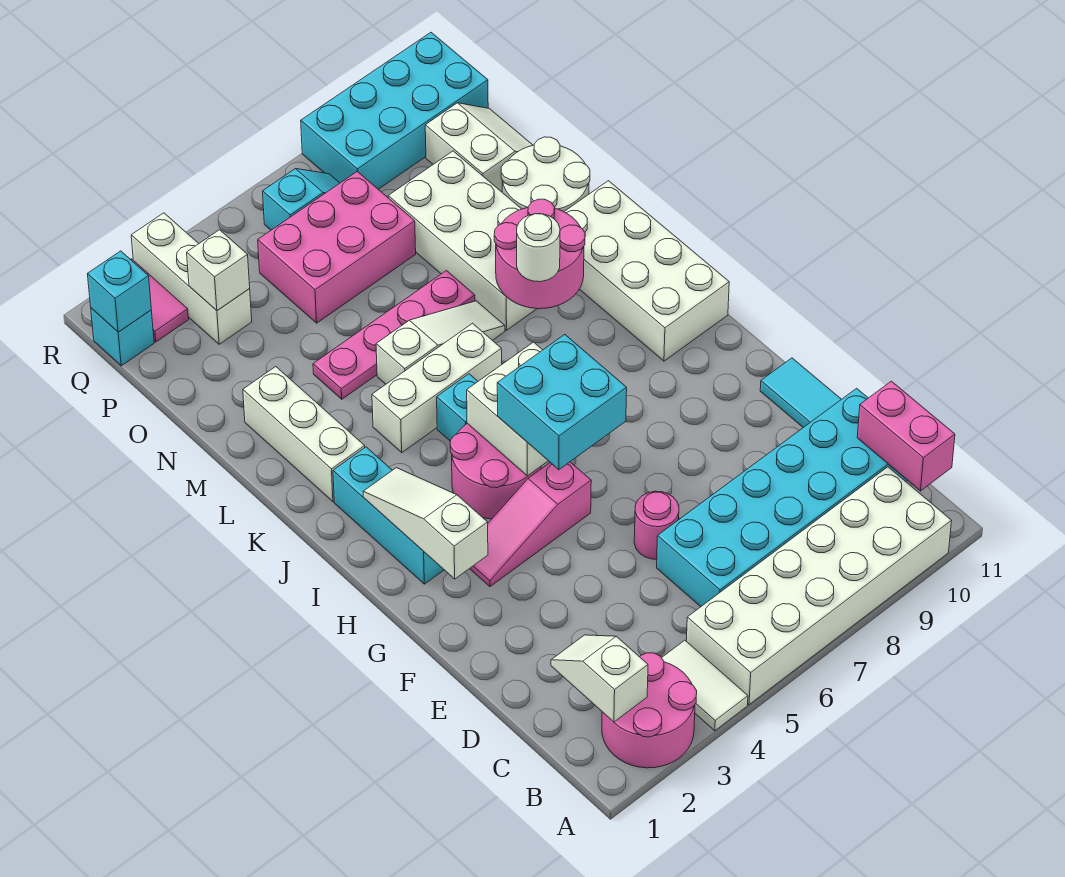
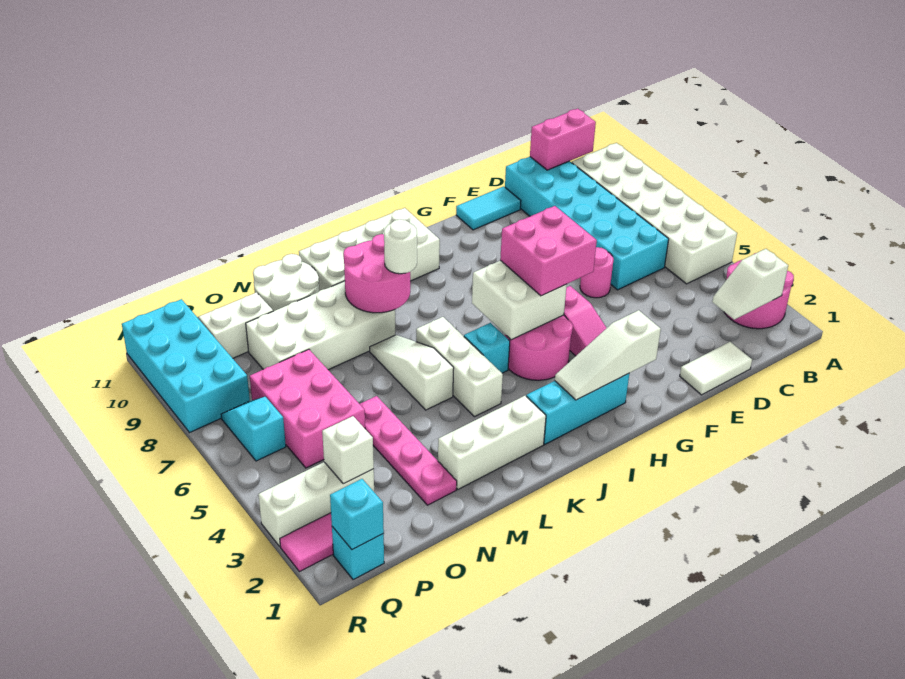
white tile A4:B4 level 1 -> white tile D1:E1 level 1
cyan brick G5:H6 level 3 -> pink brick G5:H6 level 3
pink plate M4:M7 level 1 -> pink plate N2:N5 level 1

